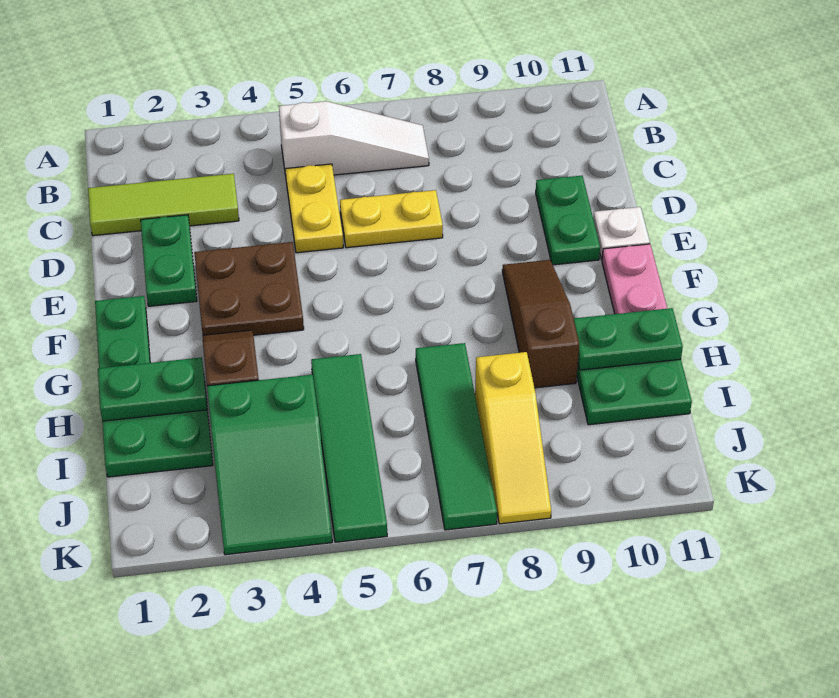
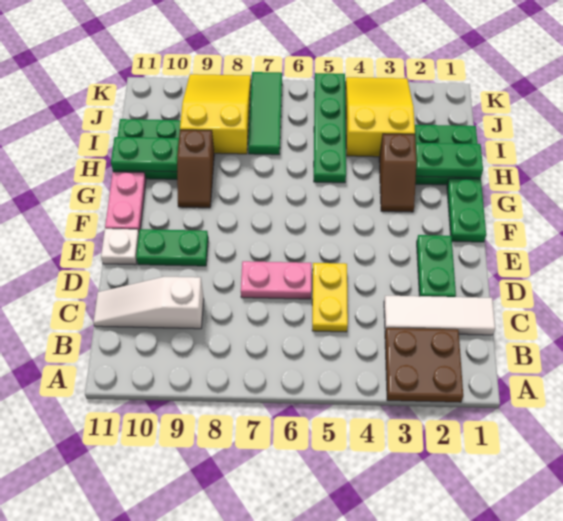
white slope B5:B7 level 1 top 5 -> white slope C9:C11 level 1 top 9
lime tile C1:C3 level 1 -> white tile C1:C3 level 1
yellow plate D6:D7 level 1 -> pink plate D6:D7 level 1
green plate D10:E10 level 1 -> green plate E9:E10 level 1
brown plate E3:F4 level 1 -> brown plate A2:B3 level 1
brown slope F9:H9 level 1 top H -> brown slope G9:H9 level 1 top H
green tile H5:K5 level 1 -> green plate H5:K5 level 1
green tile H7:K7 level 1 -> green tile I7:K7 level 1
green slope I3:K4 level 1 top I -> yellow slope I3:K4 level 1 top I
yellow slope I8:K8 level 1 top I -> yellow slope I8:K9 level 1 top I

